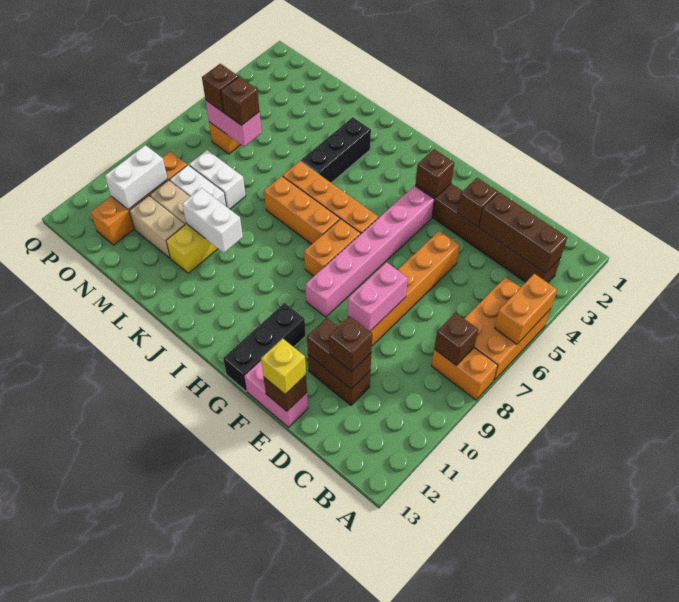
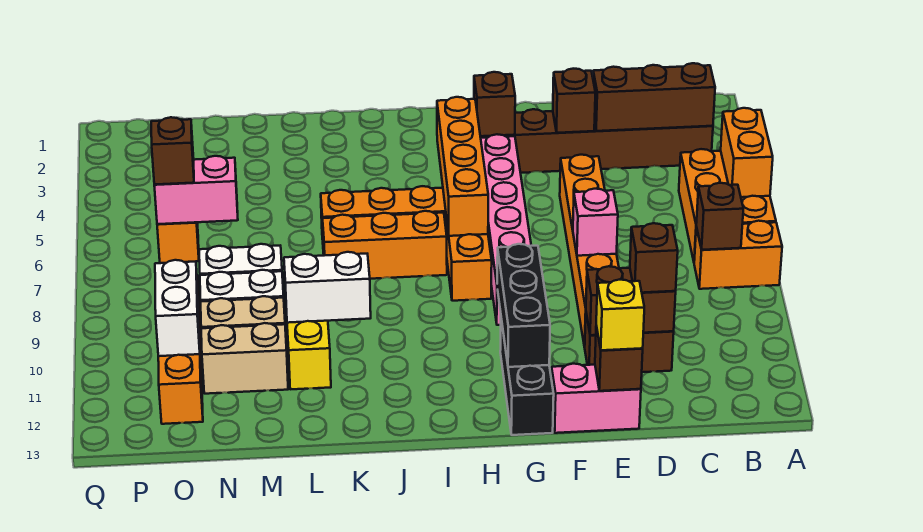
pink brick E8:E9 level 2 -> pink brick E8 level 2
none -> orange brick H4:H7 level 2
black brick K3:K5 level 1 -> black brick G10:G12 level 2
brown brick N6 level 3 -> none

